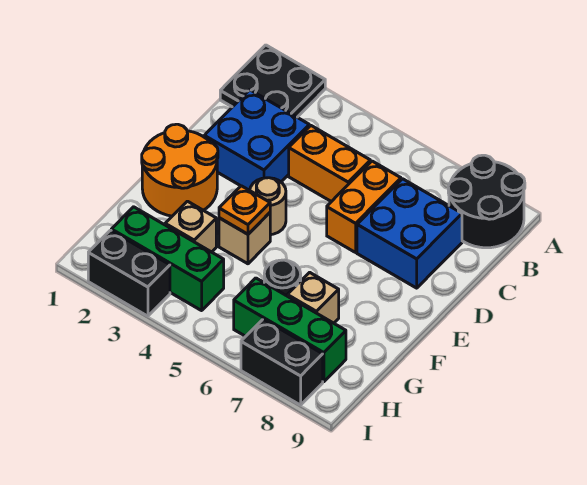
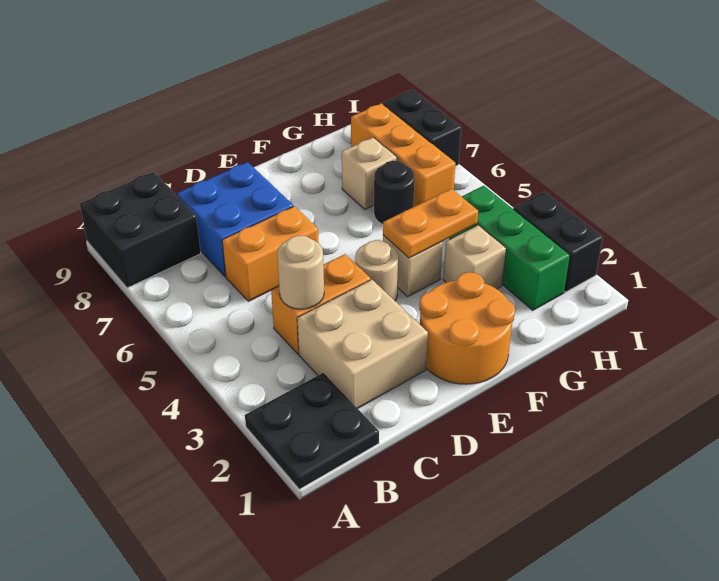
black round brick A8:B9 level 1 -> black brick A8:B9 level 1
blue brick C2:D3 level 1 -> tan brick C2:D3 level 1
orange brick C4:C5 level 1 -> orange brick C4:D4 level 1
none -> tan round brick C4 level 2
orange plate F4 level 2 -> orange plate F4:G4 level 2
green brick H6:H8 level 1 -> orange brick H6:H8 level 1

